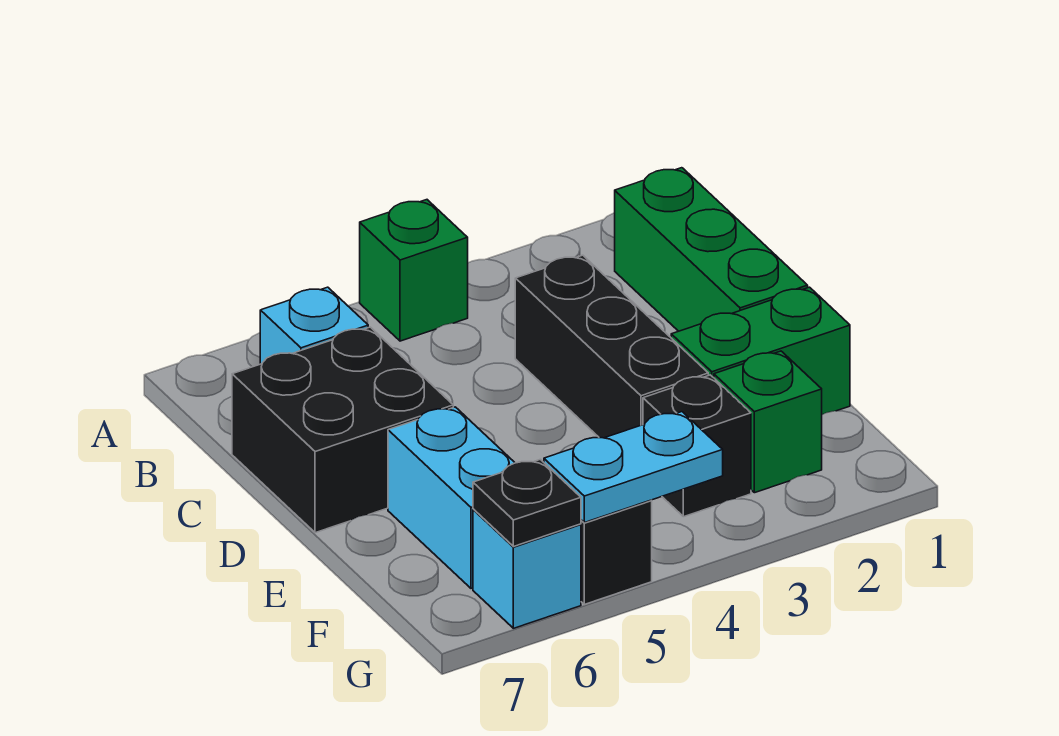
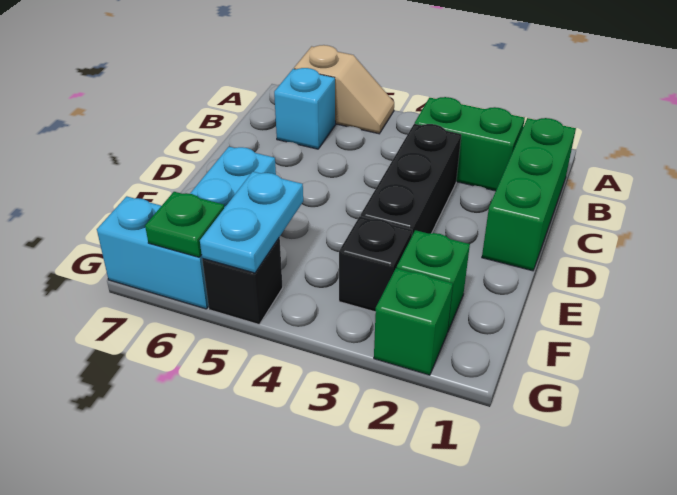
green brick A4 level 1 -> green brick G2 level 1
none -> tan slope A5:A6 level 1 top 6
black brick C6:D7 level 1 -> none
green brick E1:E2 level 1 -> green brick B2:B3 level 1
cyan plate G4:G5 level 2 -> cyan plate F5:G5 level 2
cyan brick G6 level 1 -> cyan brick G6:G7 level 1
black plate G6 level 2 -> green plate G6 level 2

